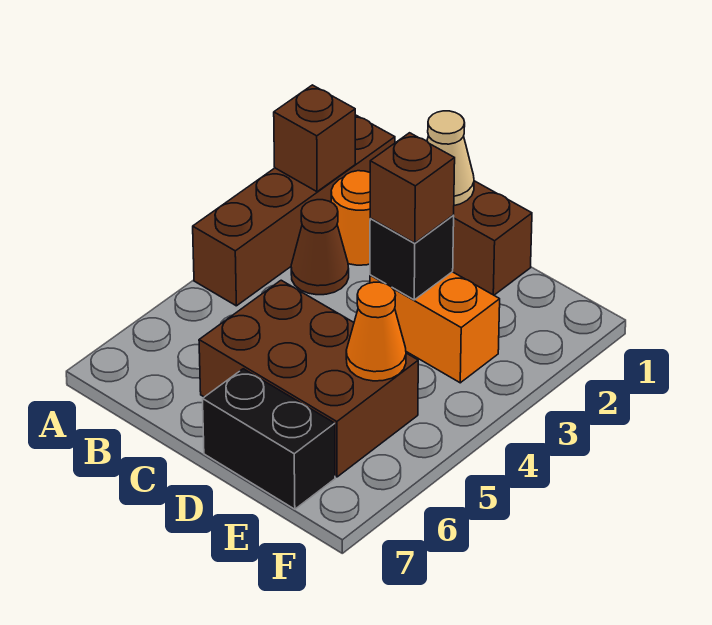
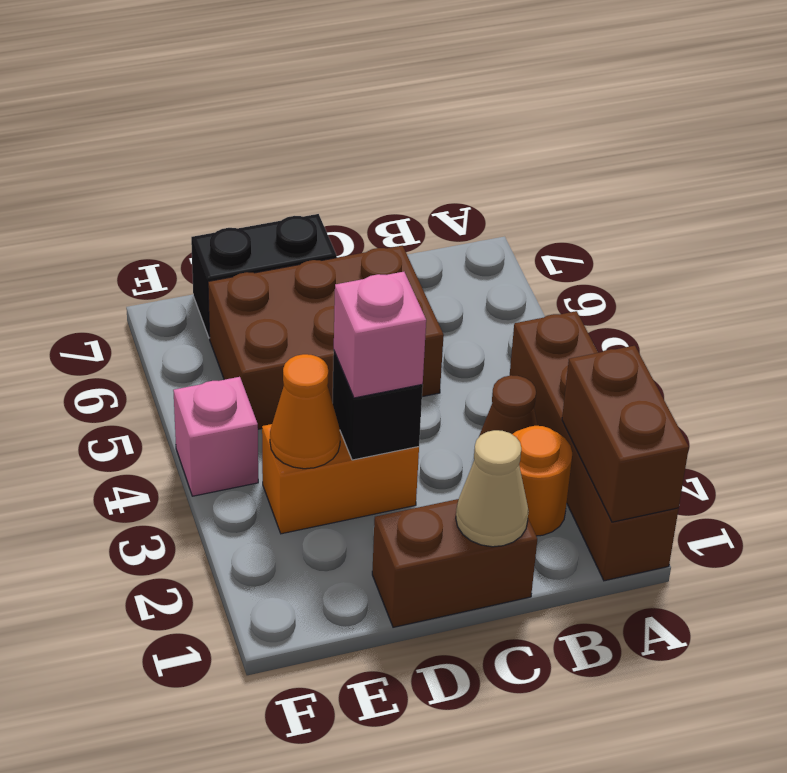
brown brick A2 level 2 -> brown brick A1:A2 level 2
brown brick D3 level 3 -> pink brick D3 level 3
orange cone E5 level 2 -> orange cone E3 level 2
none -> pink brick F4 level 1

